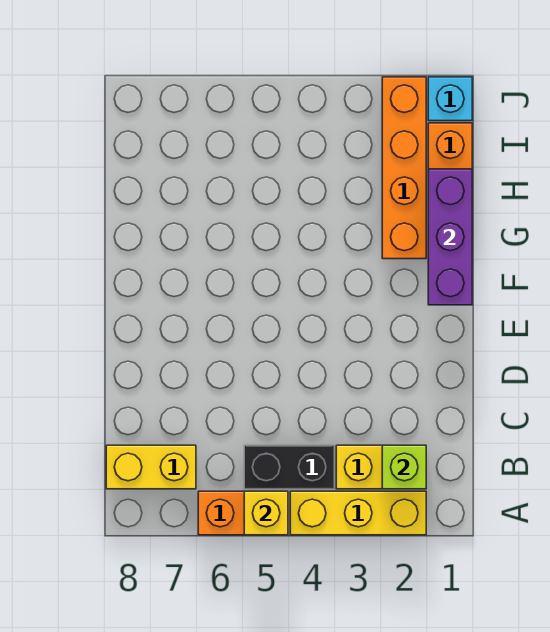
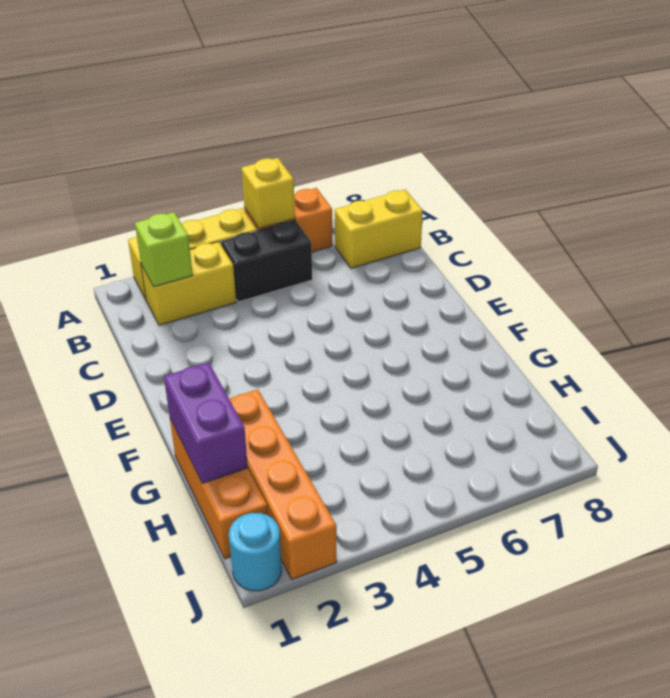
purple brick F1:H1 level 2 -> purple brick G1:H1 level 2
cyan brick J1 level 1 -> cyan round brick J1 level 1

